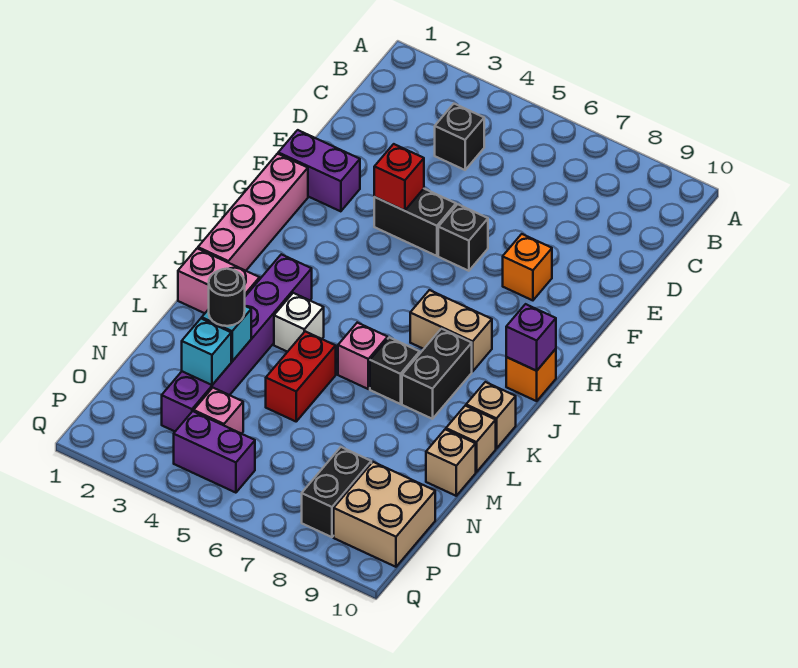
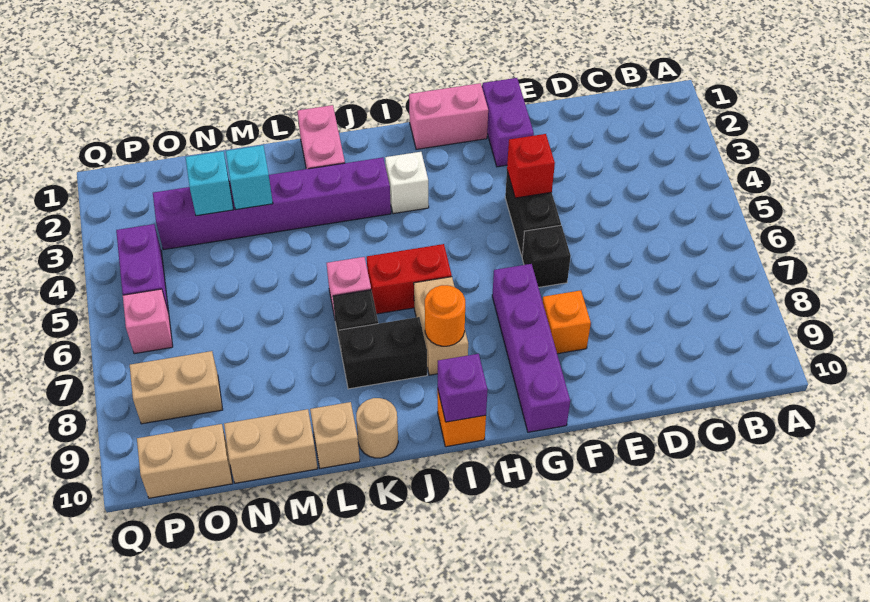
black brick C4 level 1 -> none
pink brick G1:J1 level 1 -> pink brick G1:H1 level 1
none -> purple brick G7:G10 level 1
none -> orange round brick I8 level 2
white brick K4 level 1 -> white brick I3 level 1
tan brick K10 level 1 -> tan round brick K10 level 1
red brick L5:M5 level 1 -> red brick I6:J6 level 1
black round brick M3 level 3 -> none
tan brick M10 level 1 -> tan brick M10:N10 level 1
pink brick O4 level 1 -> pink brick P6 level 1
black brick O8:P8 level 1 -> tan brick O8:P8 level 1
tan brick O9:P10 level 1 -> tan brick O10:P10 level 1

